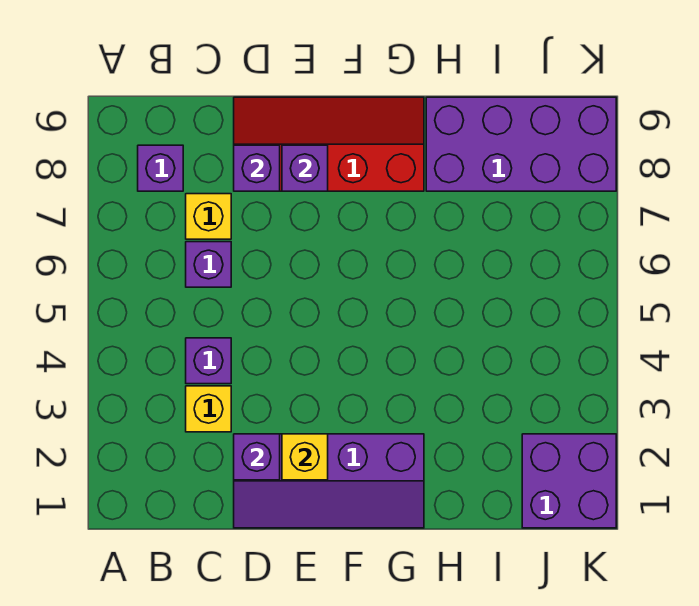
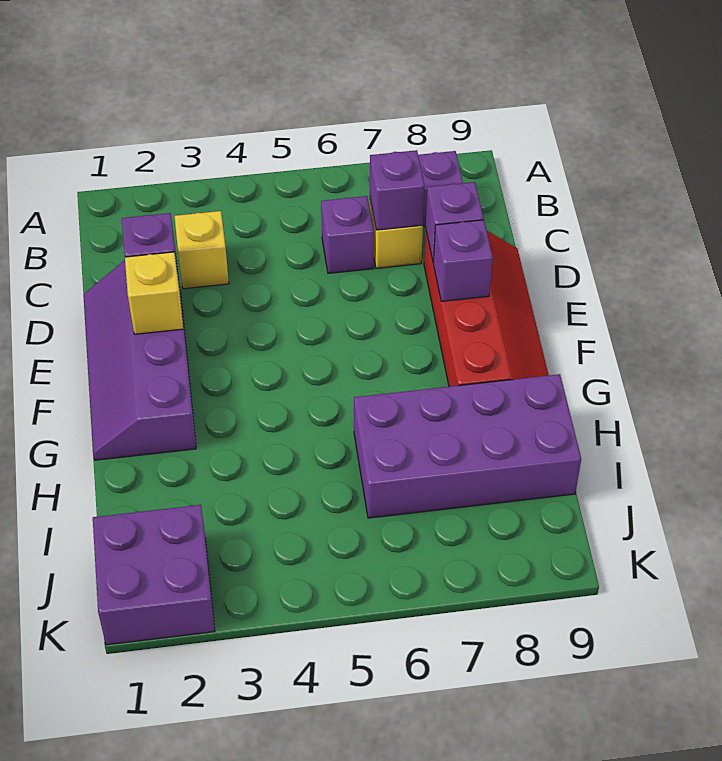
purple brick C4 level 1 -> purple brick C7 level 2
purple brick H8:K9 level 1 -> purple brick H6:I9 level 1

